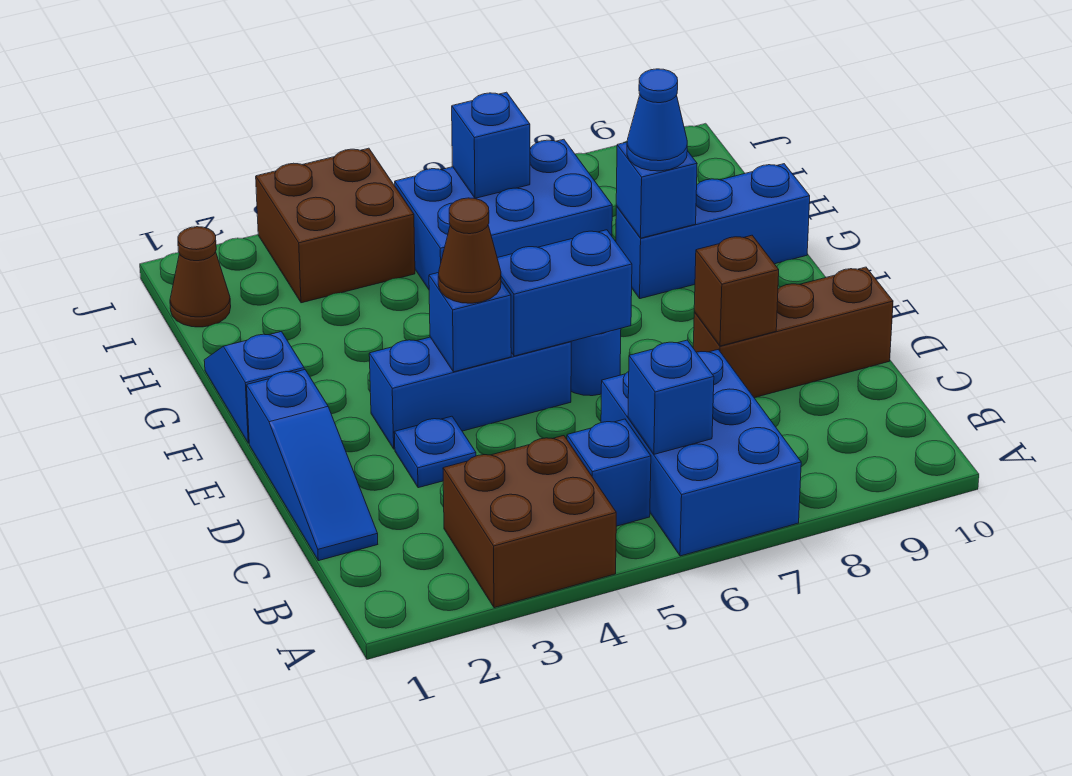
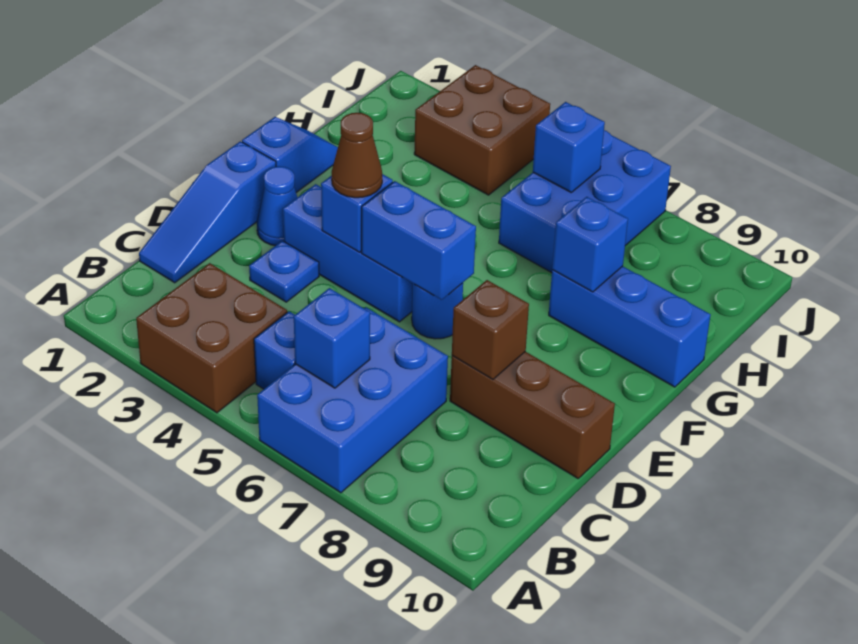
blue cone G8 level 3 -> blue cone E2 level 1
blue brick H5:I7 level 1 -> blue brick H6:J7 level 1
brown cone I1 level 1 -> none

